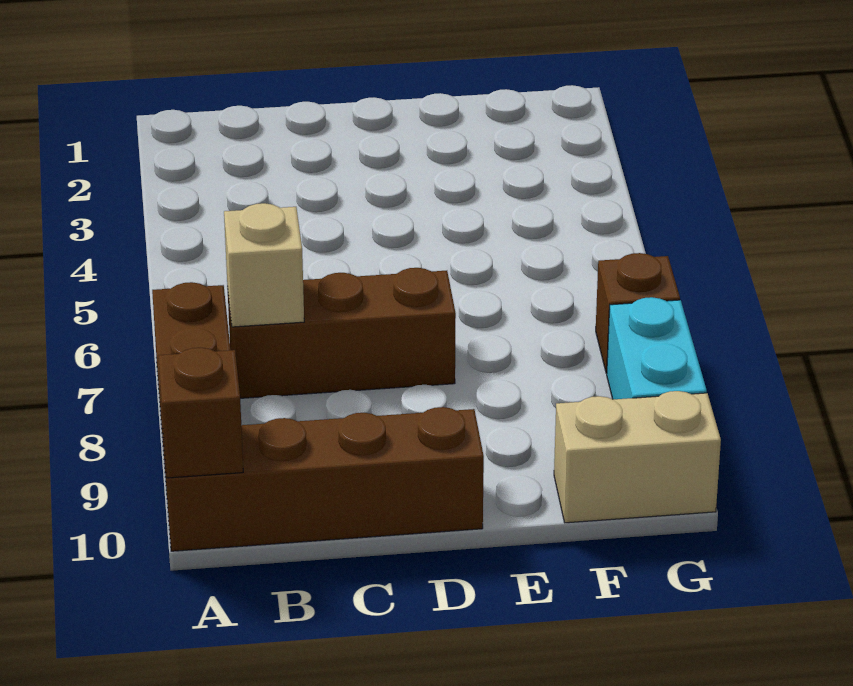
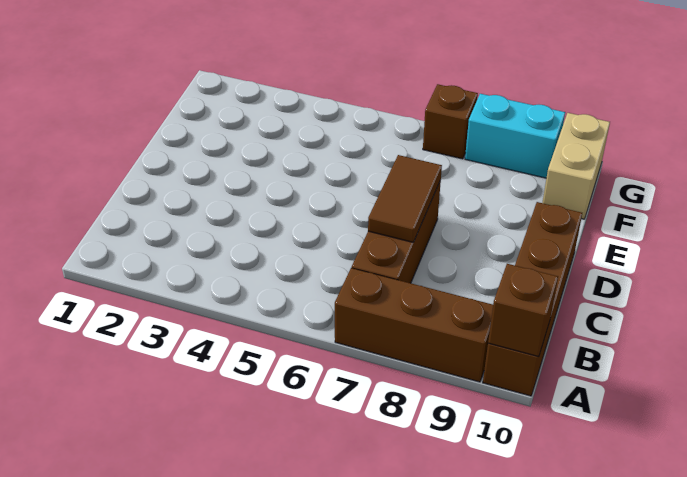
tan brick B7 level 2 -> none
none -> brown tile C7:D7 level 2

